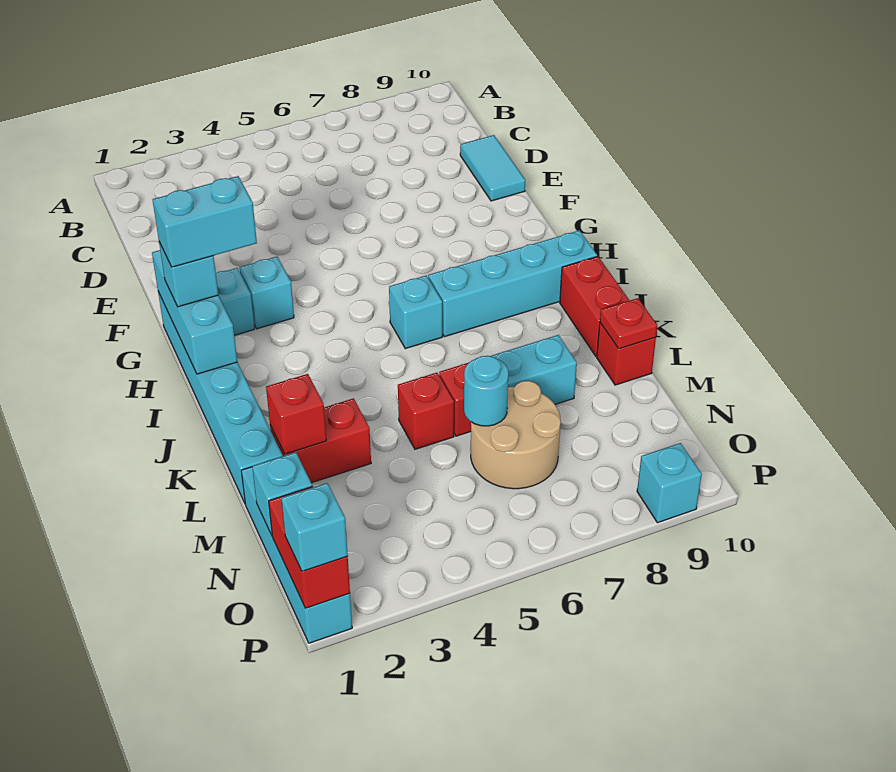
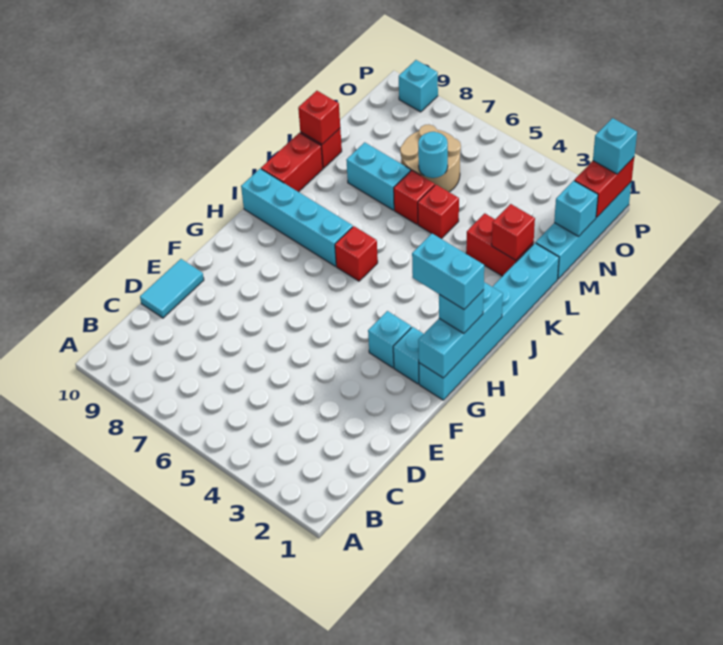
cyan brick I6 level 1 -> red brick I6 level 1
red plate L10 level 2 -> red brick L10 level 2

